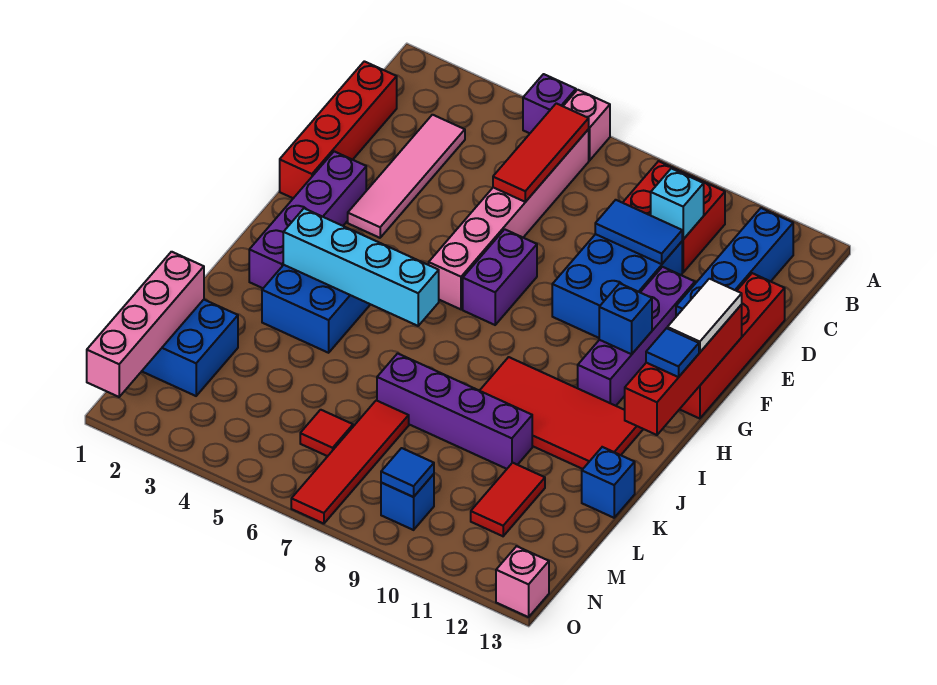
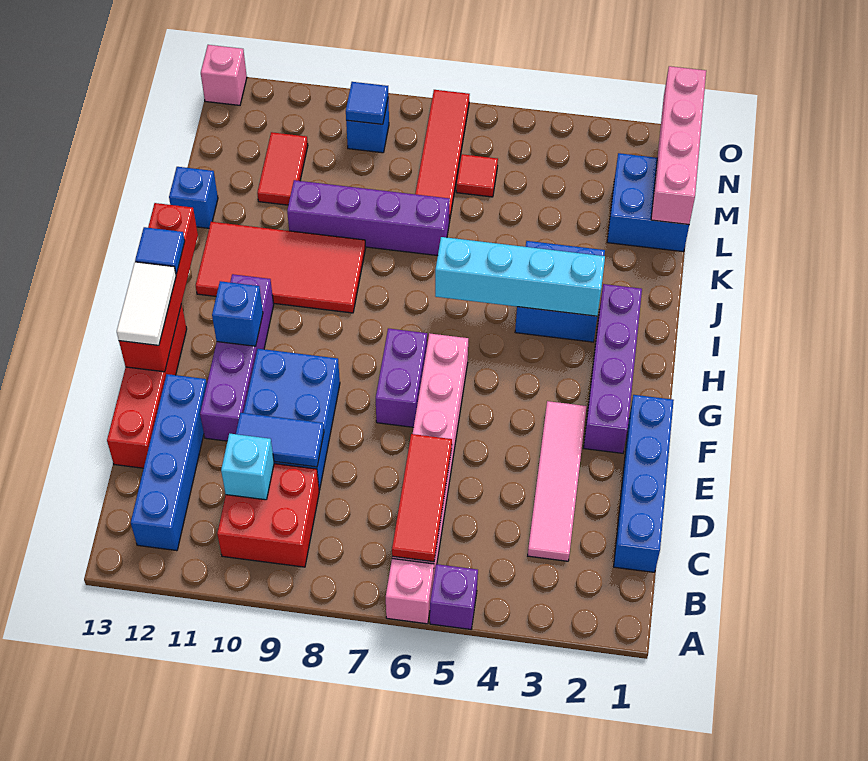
red brick C1:F1 level 1 -> blue brick C1:F1 level 1

